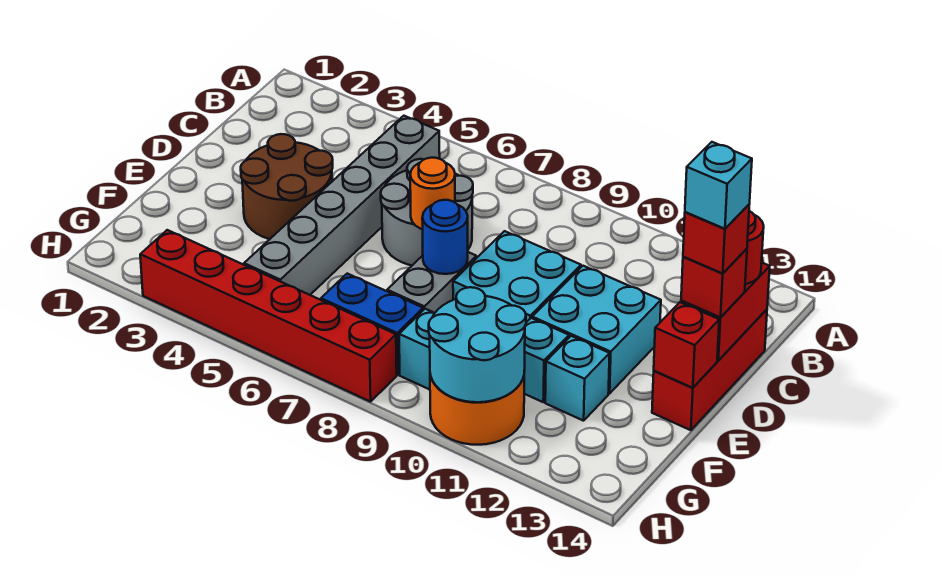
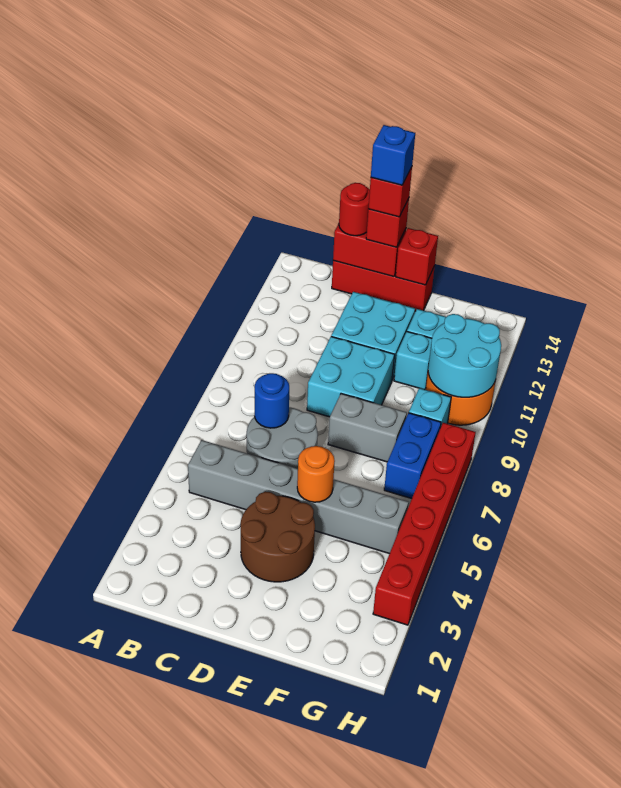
orange round brick D7 level 2 -> orange round brick E5 level 2
cyan brick D14 level 5 -> blue brick D14 level 5
blue round brick E8 level 2 -> blue round brick C7 level 2

